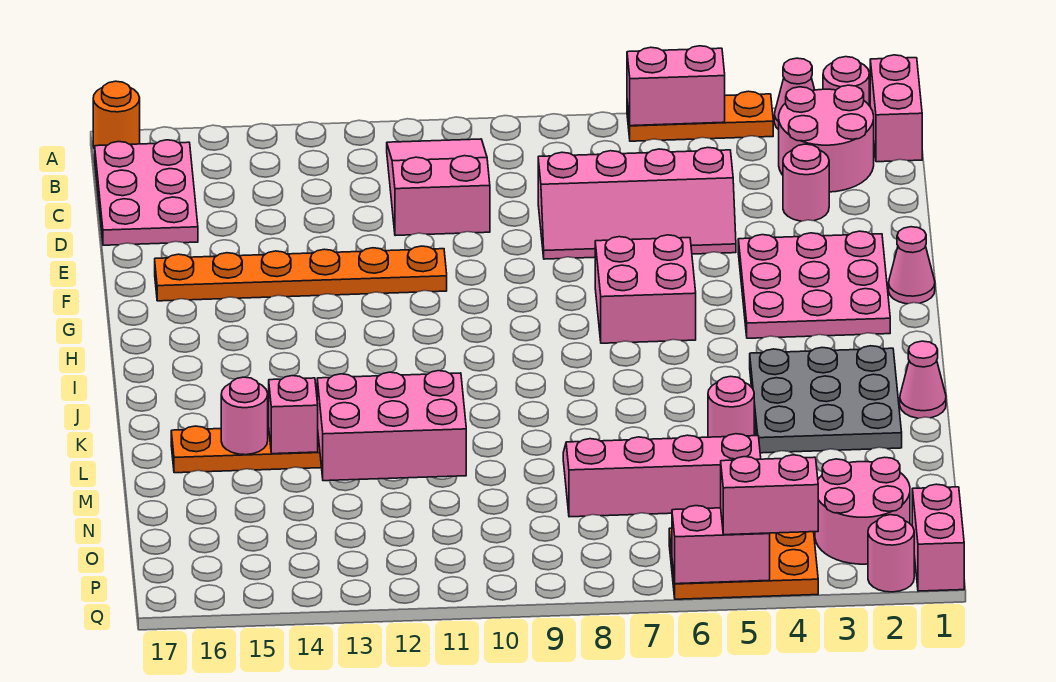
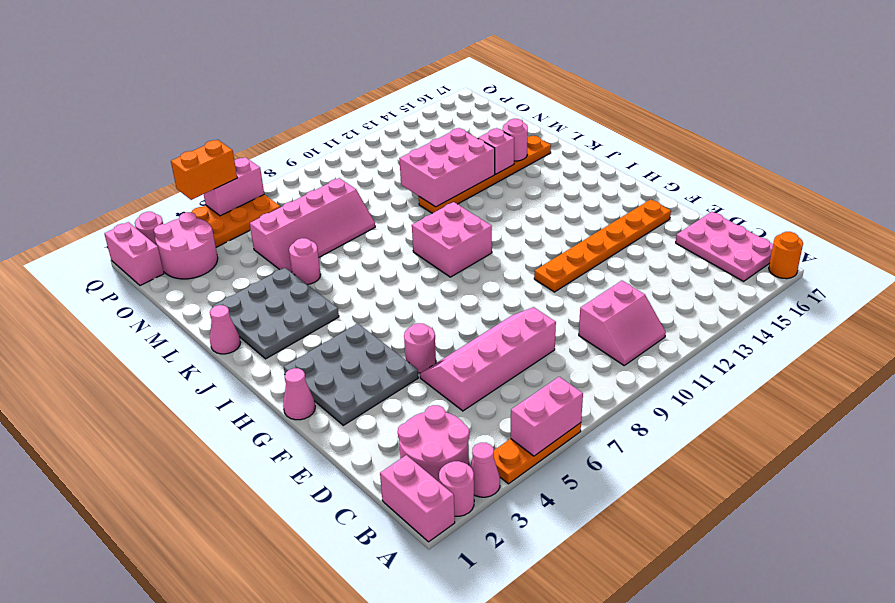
pink slope B10:D11 level 1 top D -> pink slope B10:C11 level 1 top C
pink round brick D3 level 1 -> pink round brick F5 level 1
pink plate F2:H4 level 1 -> grey plate F2:H4 level 1
pink brick G6:H7 level 1 -> pink brick I9:J10 level 1
pink brick Q4:Q5 level 3 -> orange brick Q4:Q5 level 3

